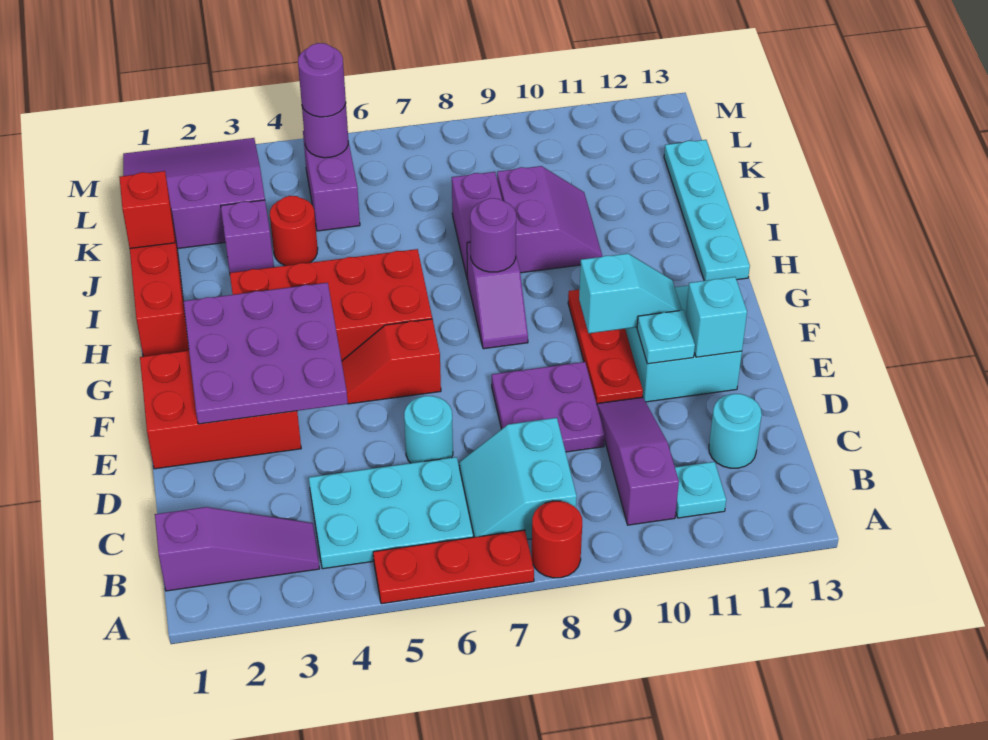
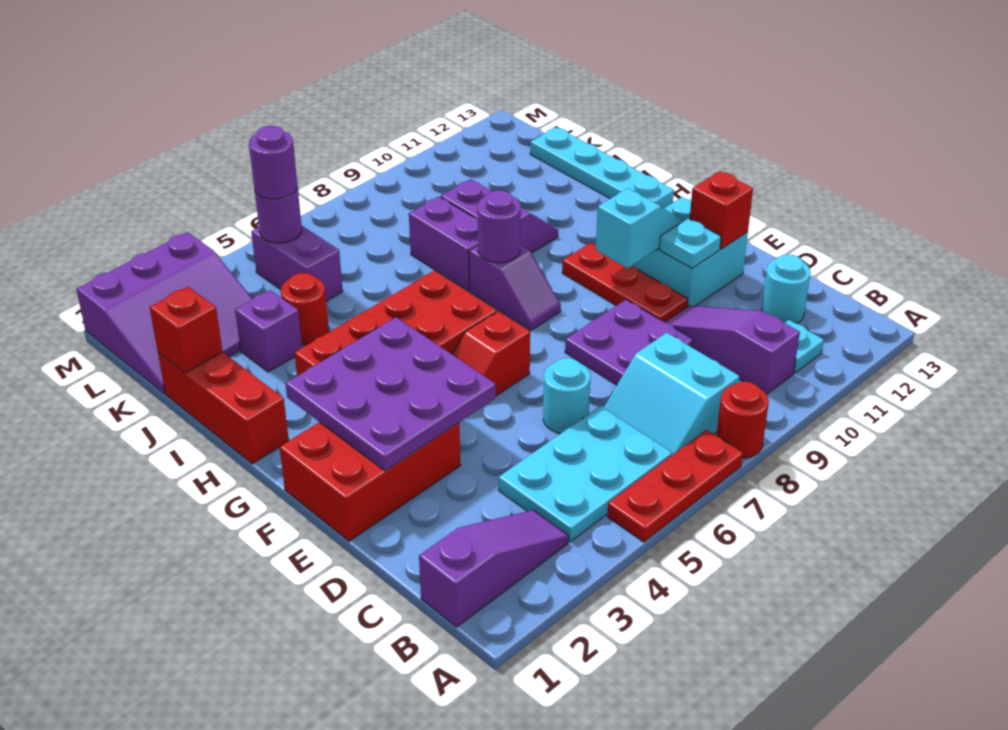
cyan brick E12 level 2 -> red brick E12 level 2
purple slope K1:M3 level 1 top K -> purple slope K1:M3 level 1 top M

